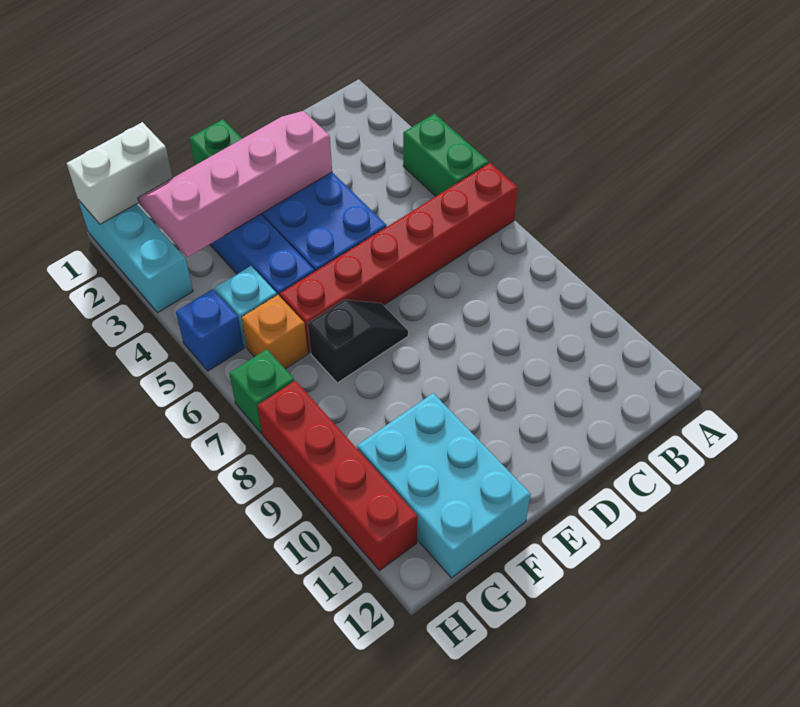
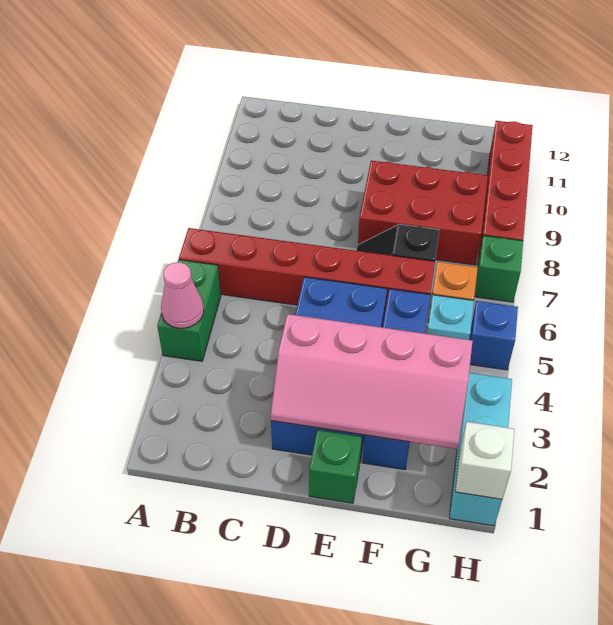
none -> pink cone A4 level 2
none -> red brick E8:G9 level 1
cyan brick F10:G12 level 1 -> none
white brick G1:H1 level 2 -> white brick H1 level 2

